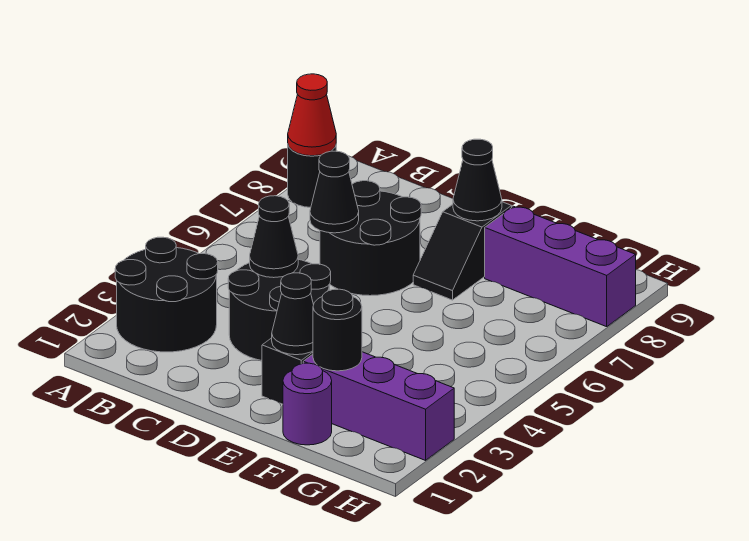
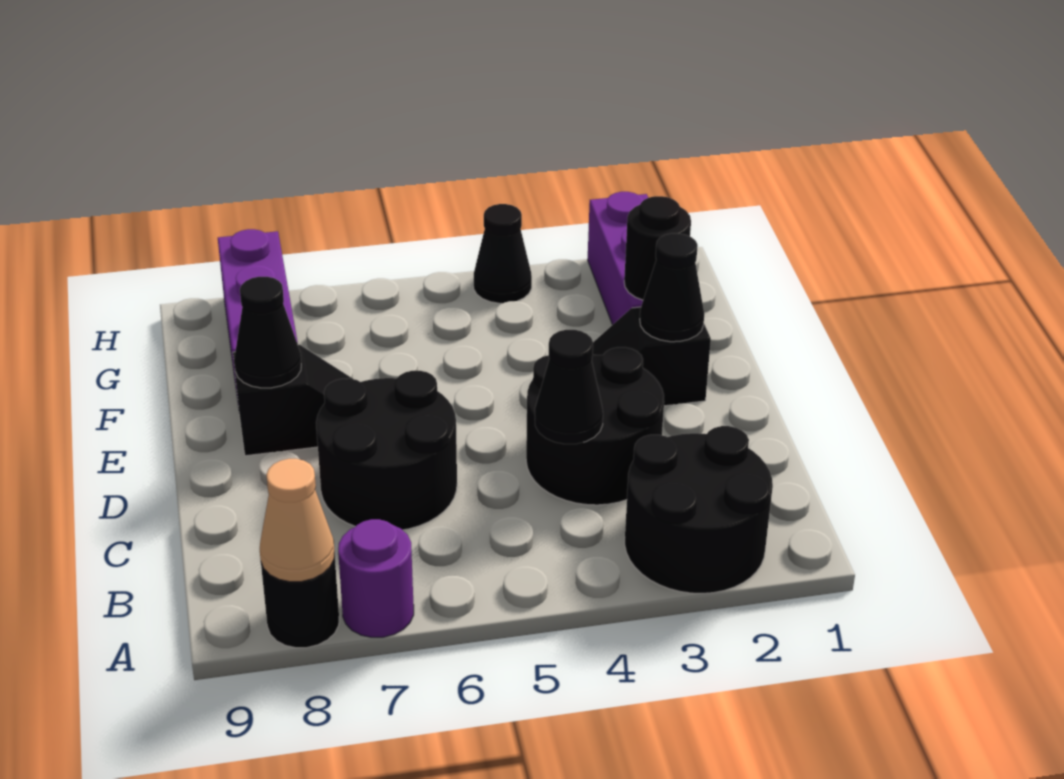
red cone A8 level 2 -> tan cone A8 level 2
black cone C6 level 2 -> black cone H4 level 1
purple round brick F1 level 1 -> purple round brick A7 level 1

